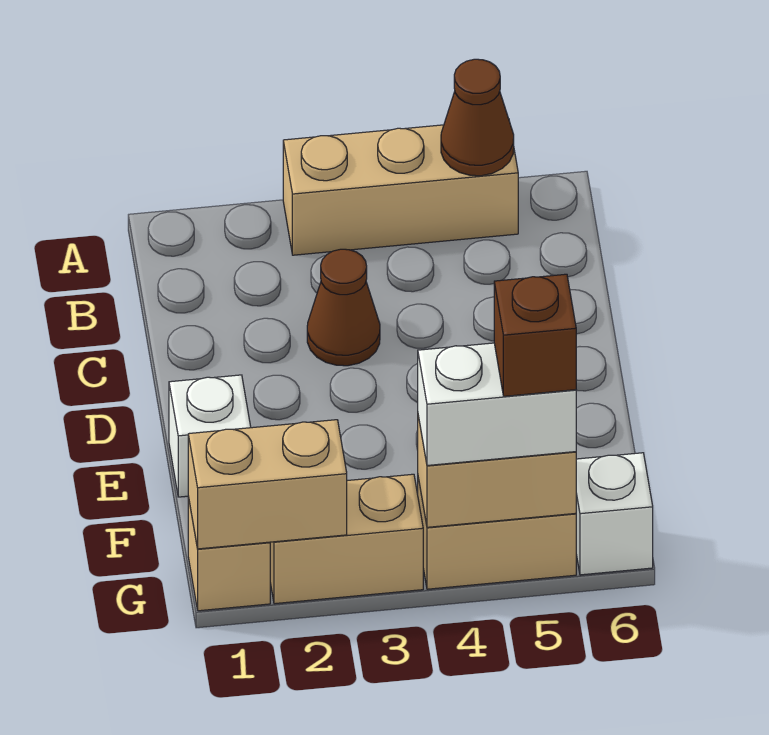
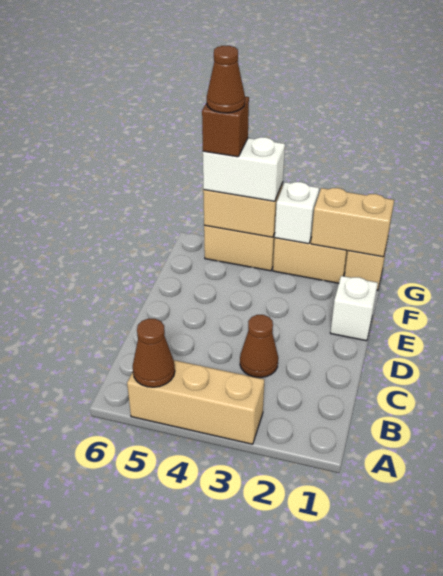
none -> brown cone G5 level 5
white brick G6 level 1 -> white brick G3 level 2

